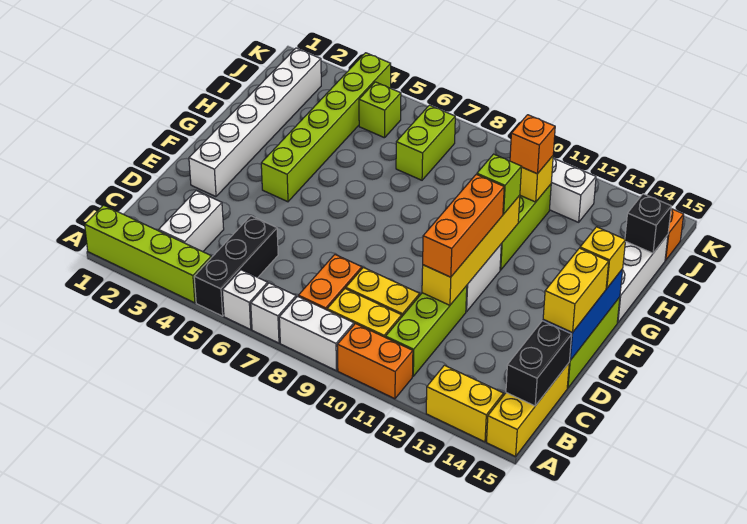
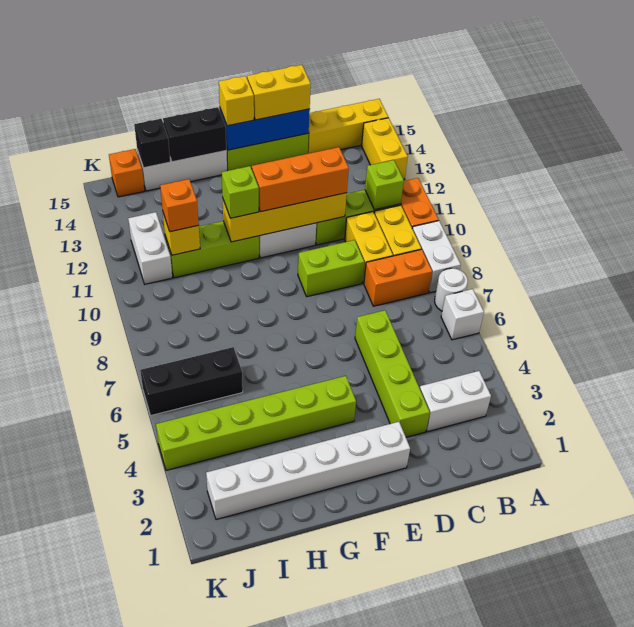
lime brick A1:A4 level 1 -> lime brick D3:D6 level 1
black brick A5:C5 level 1 -> black brick I6:K6 level 1
white brick A7 level 1 -> white round brick A7 level 1
black brick B15:C15 level 2 -> black brick G15:H15 level 2
lime brick I7:J7 level 1 -> lime brick D9:E9 level 1
lime brick J5 level 1 -> lime brick B11 level 2

